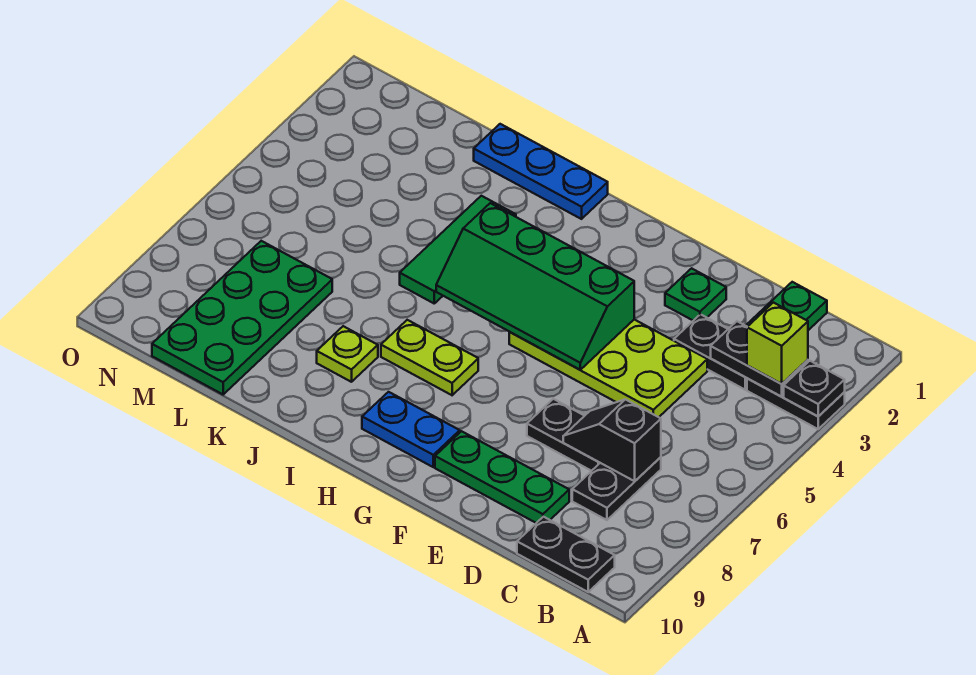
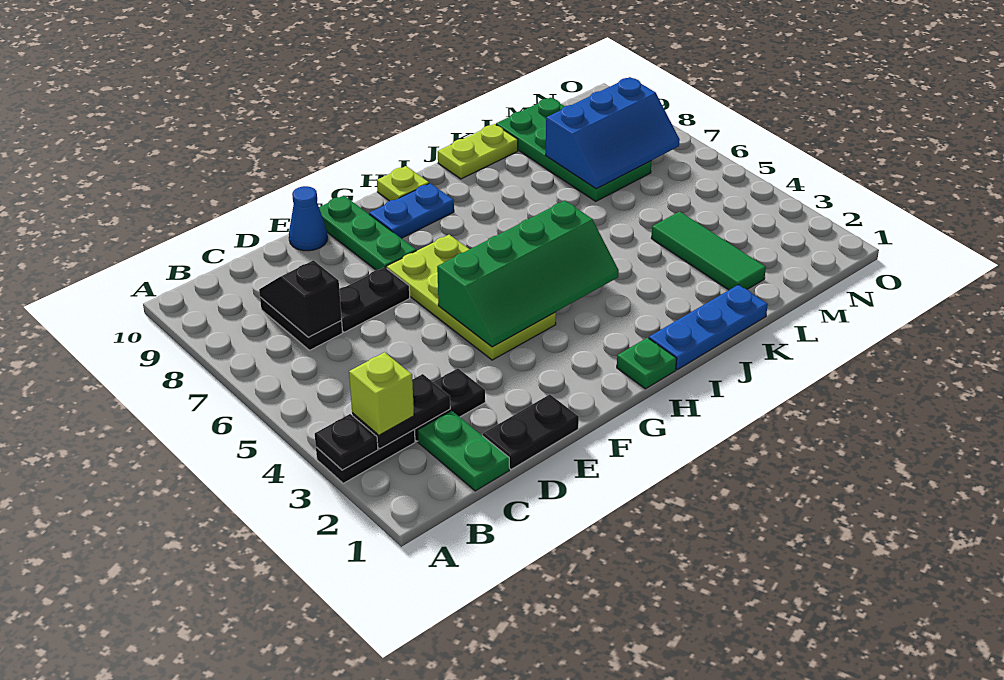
black plate B10:C10 level 1 -> black plate D1:E1 level 1
black slope C7:D7 level 2 top C -> black slope C7:C8 level 2 top 7
lime plate D4:G5 level 1 -> lime plate F4:G7 level 1
green plate D9:F9 level 1 -> green plate F8:F10 level 1
green plate E2 level 1 -> green plate H1 level 1
none -> blue cone E10 level 1
green slope F4:I5 level 2 top 4 -> green slope F4:I5 level 2 top 5
lime plate H7:I7 level 1 -> lime plate J10:K10 level 1
green tile J3:J5 level 1 -> green tile L2:L4 level 1
lime plate J8 level 1 -> lime plate H10 level 1
none -> blue slope L7:N8 level 2 top 8

